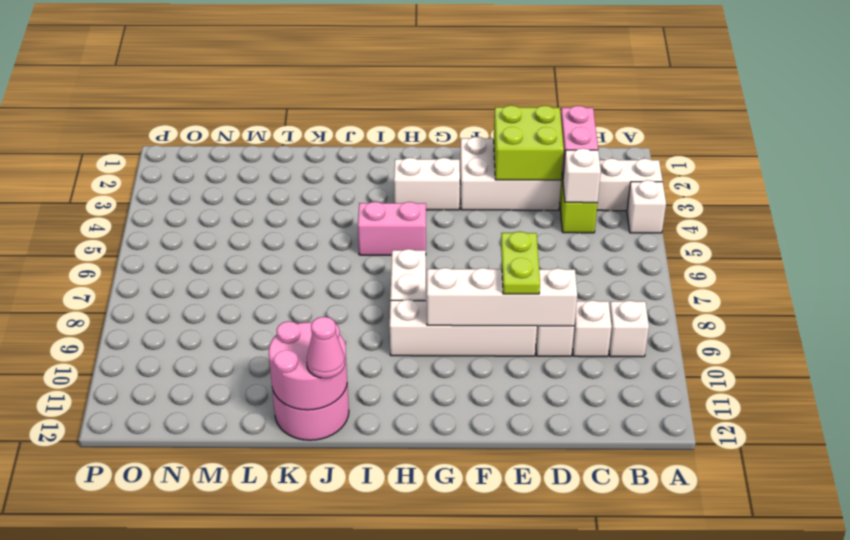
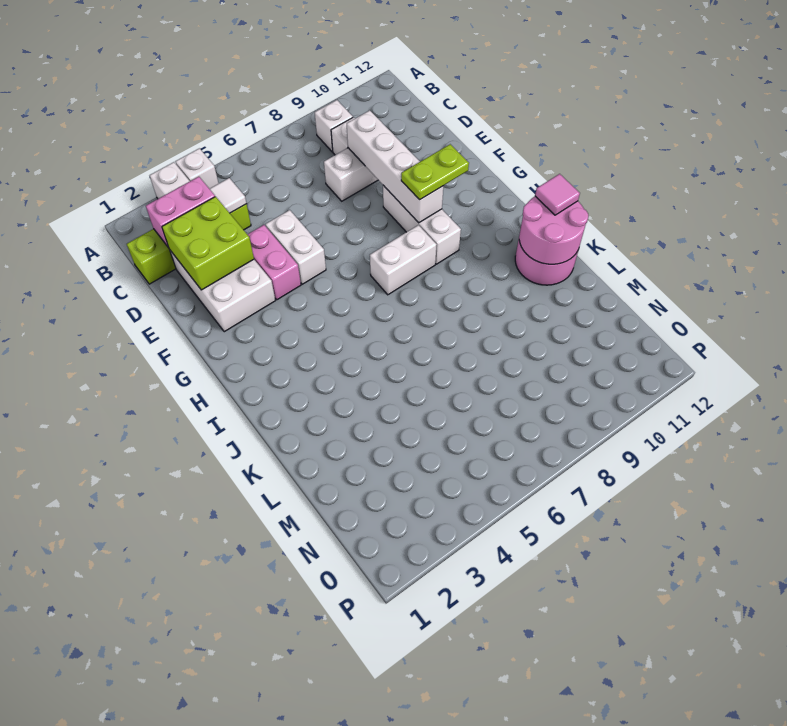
white brick C4 level 2 -> white tile C4 level 2
lime plate E8:E9 level 3 -> lime plate G9:G10 level 3
white brick E9:H9 level 1 -> white brick F9:H9 level 1
white brick G3:H3 level 1 -> white brick E5:F5 level 1
pink brick H5:I5 level 1 -> pink brick E4:F4 level 1
pink cone J12 level 3 -> pink tile J12 level 3

